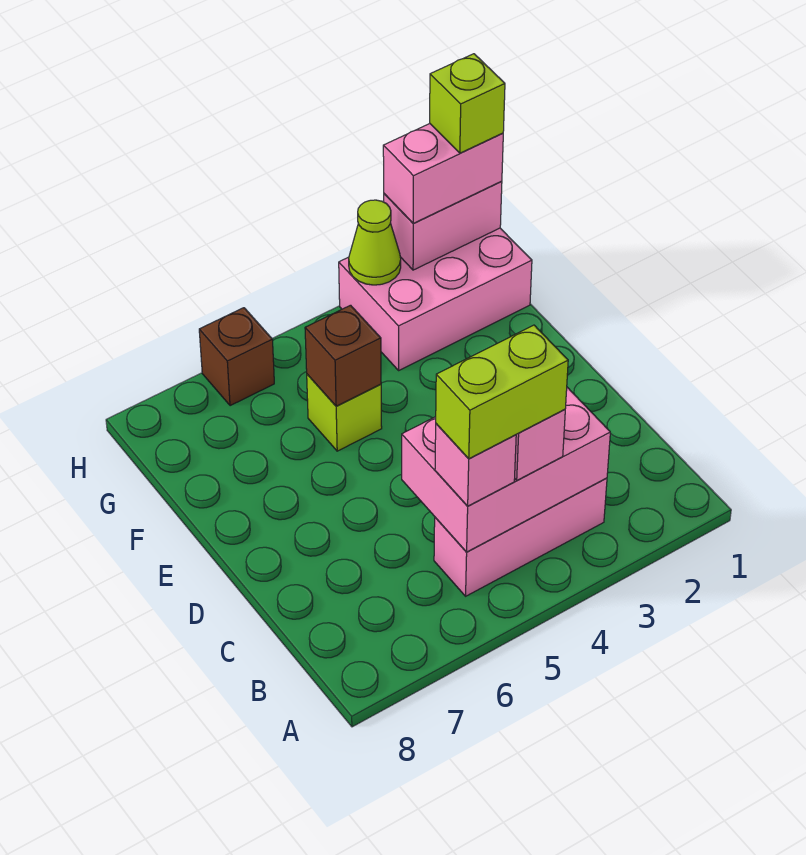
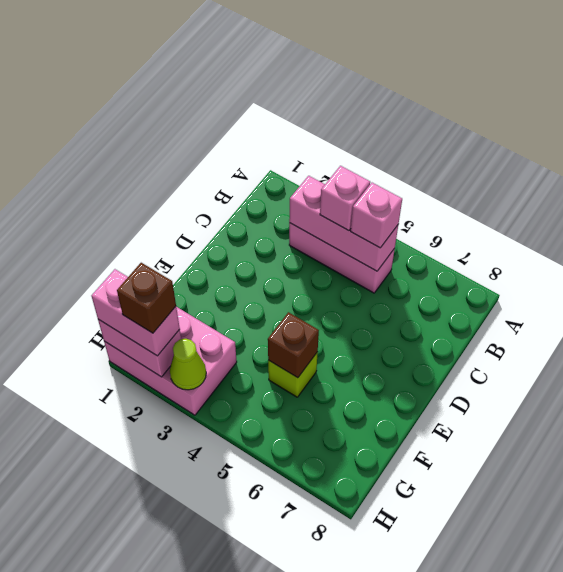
pink brick B3:C5 level 2 -> pink brick B3:B5 level 2
lime brick B4:B5 level 4 -> none
lime brick H1 level 4 -> none
brown brick H6 level 1 -> brown brick H2 level 4

